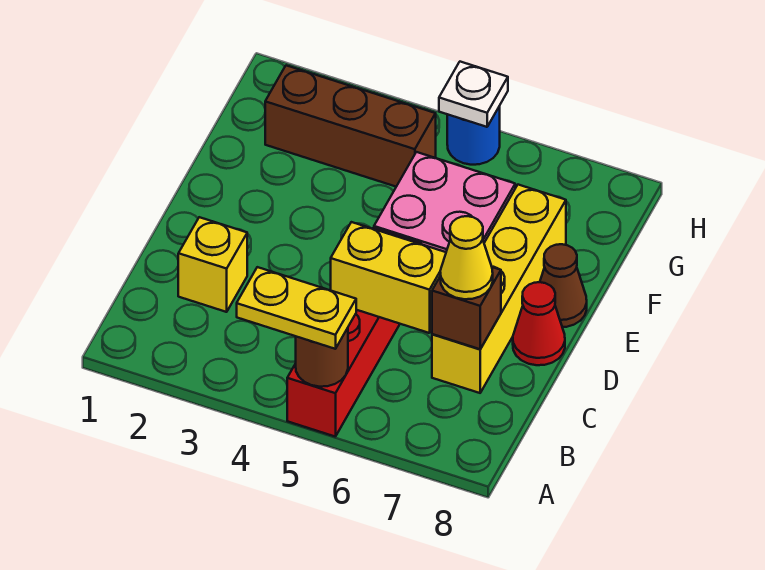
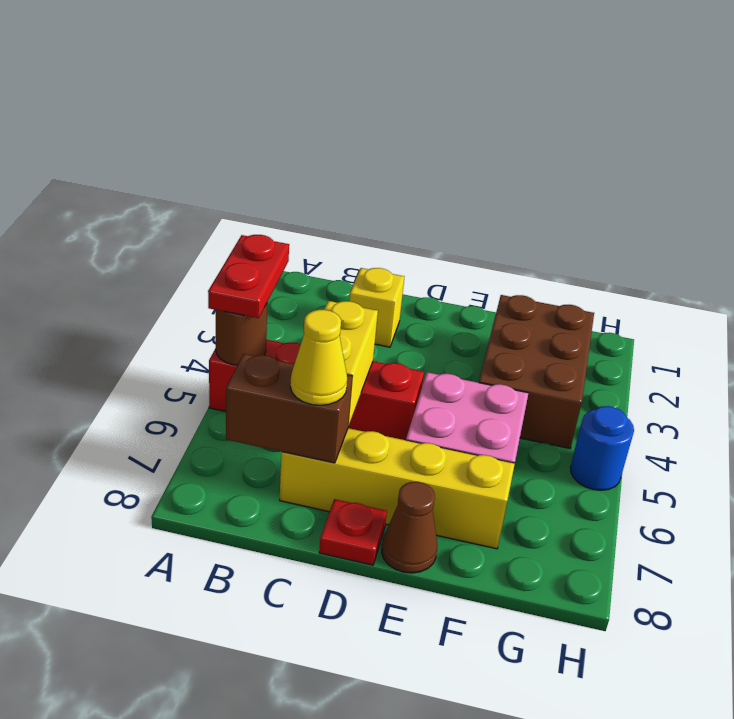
yellow plate A4:A5 level 3 -> red plate A4:A5 level 3
brown brick C7 level 2 -> brown brick B7:C7 level 2
red cone D8 level 1 -> red plate D8 level 1
brown brick G2:G4 level 1 -> brown brick F2:G4 level 1
white plate H5 level 2 -> none

